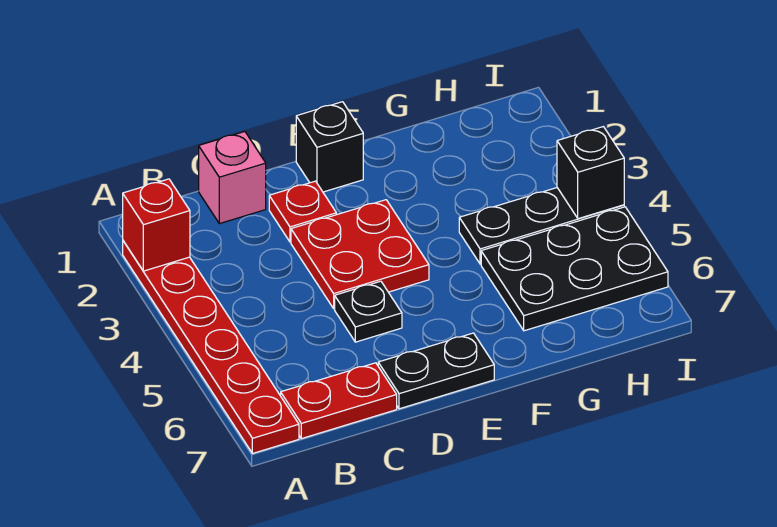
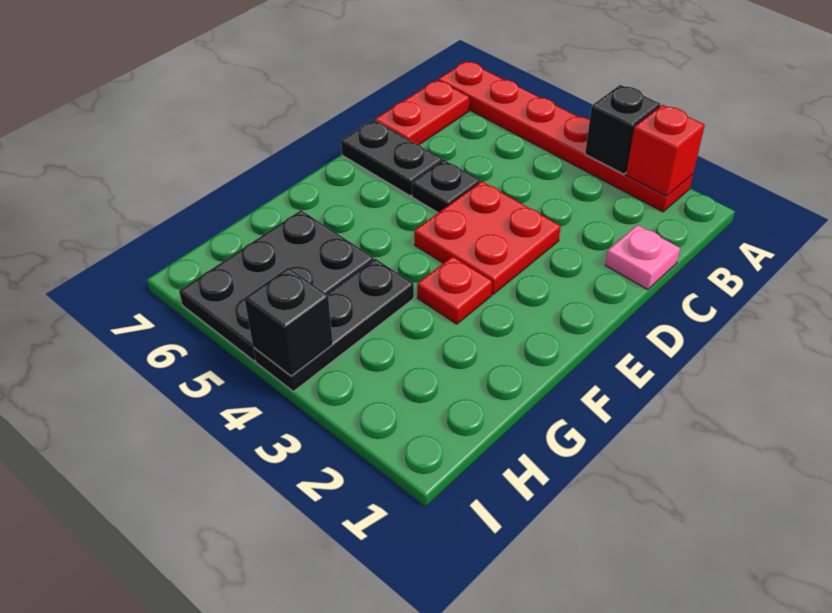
pink brick C1 level 1 -> pink plate C1 level 1
red plate D2 level 1 -> red plate F3 level 1
black plate D7:E7 level 1 -> black plate D6:D7 level 1
black brick E1 level 1 -> black brick A3 level 2

